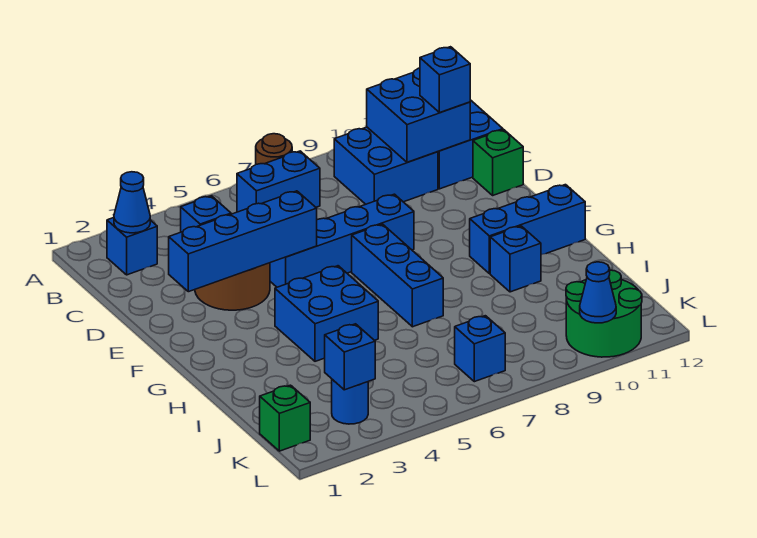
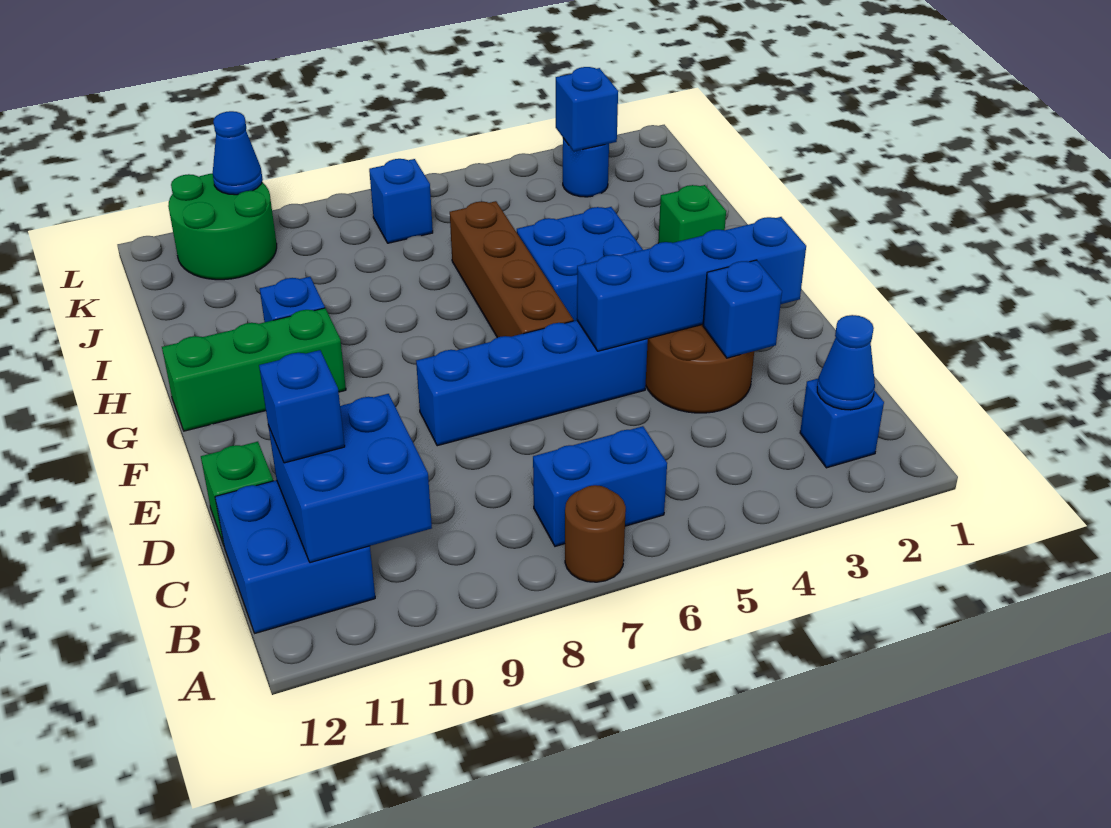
blue brick B9:C10 level 1 -> none
none -> brown brick F6:I6 level 1
blue brick F7:H7 level 1 -> none
blue brick G10:G12 level 1 -> green brick G10:G12 level 1
green brick K1 level 1 -> green brick H2 level 1

